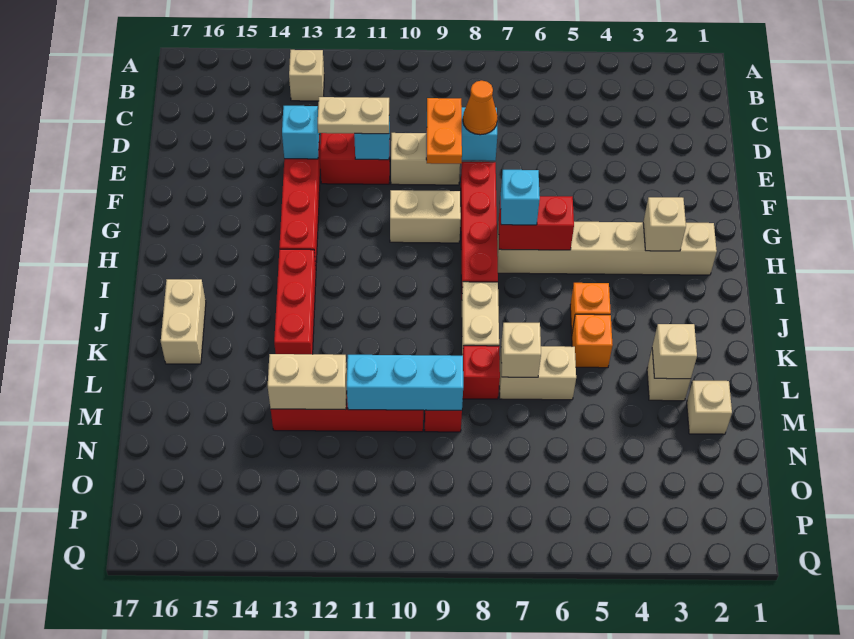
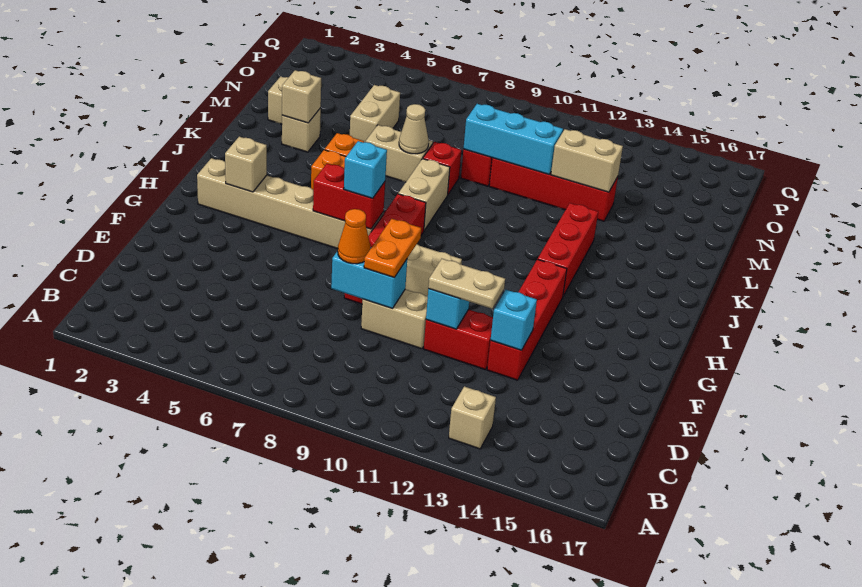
tan brick J16:K16 level 1 -> tan brick M5:N5 level 1
tan brick L7 level 2 -> tan cone L7 level 2

